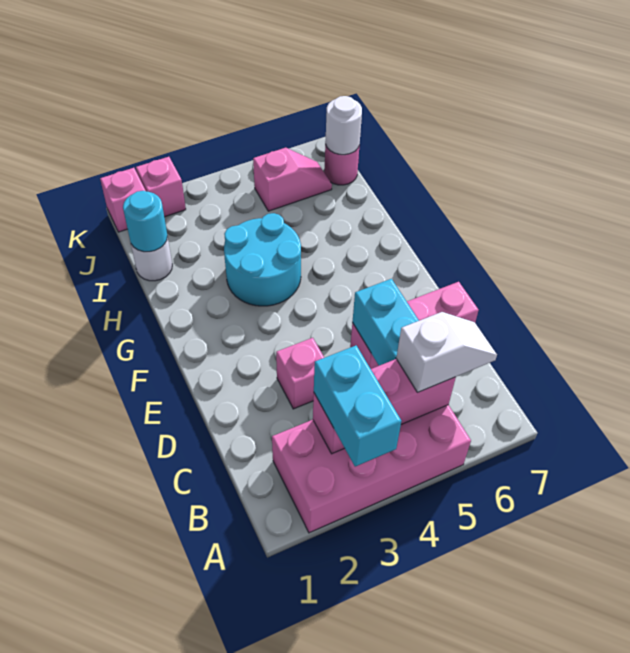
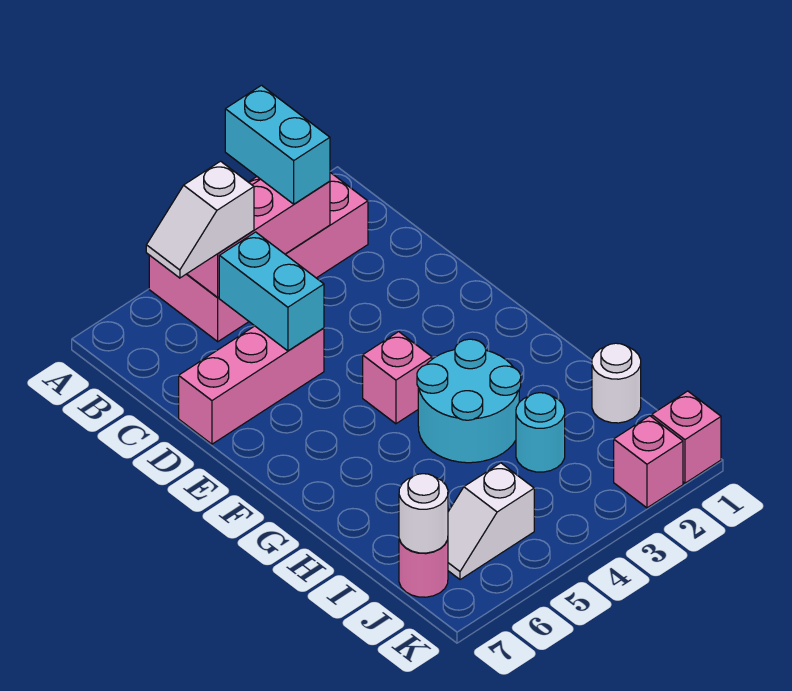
pink brick D3 level 1 -> pink brick F4 level 1
cyan round brick I1 level 2 -> cyan round brick I3 level 1
pink slope J5:J6 level 1 top 5 -> white slope J5:J6 level 1 top 5

